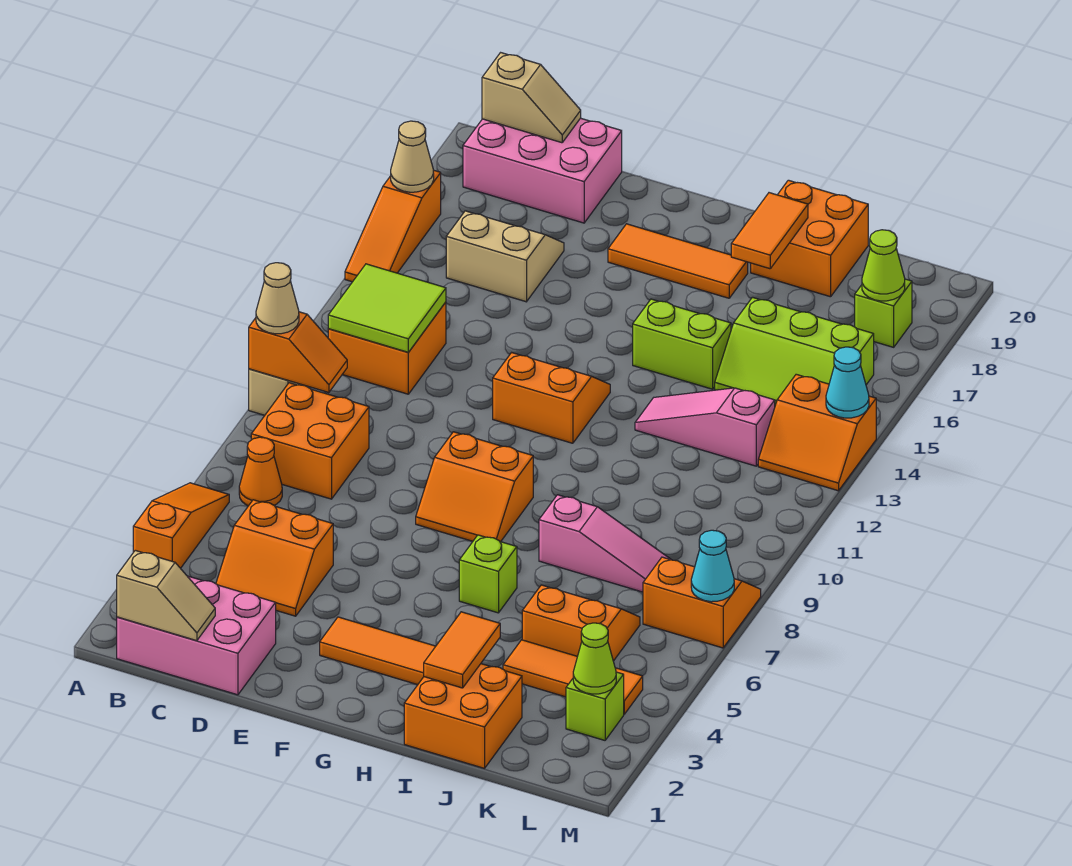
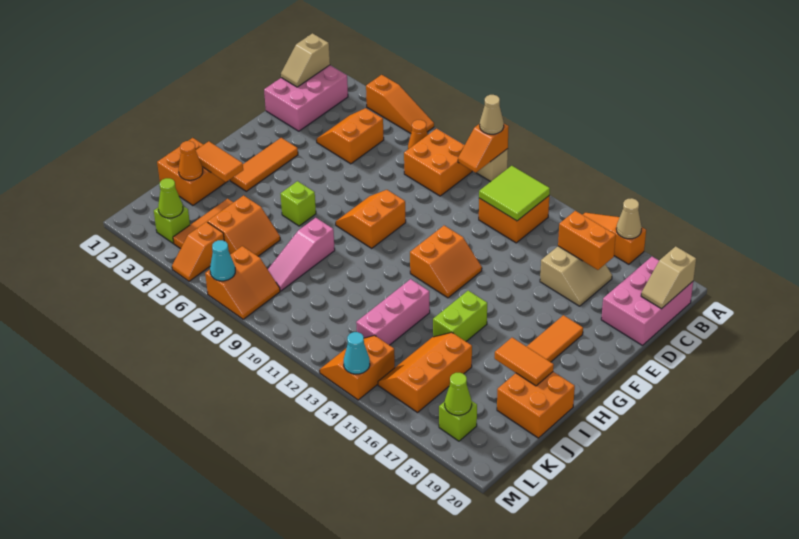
none -> orange brick C16:C17 level 2
pink slope I13:K13 level 1 top K -> pink brick I13:K13 level 1
none -> orange cone J2 level 2
lime slope J15:L16 level 1 top 16 -> orange slope J15:L16 level 1 top 16
none -> orange slope L5:M5 level 1 top L

